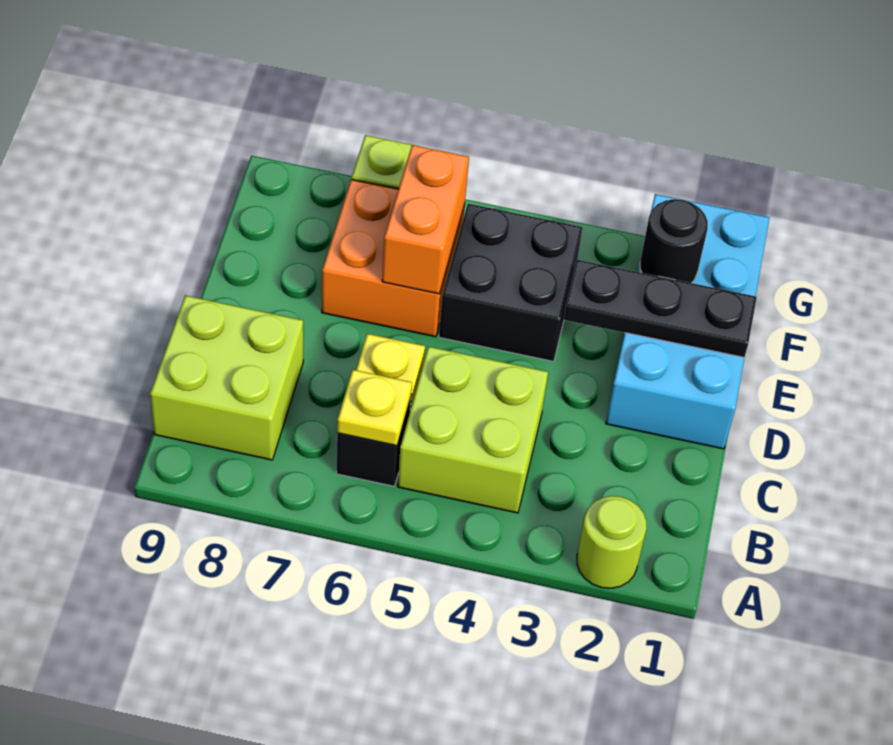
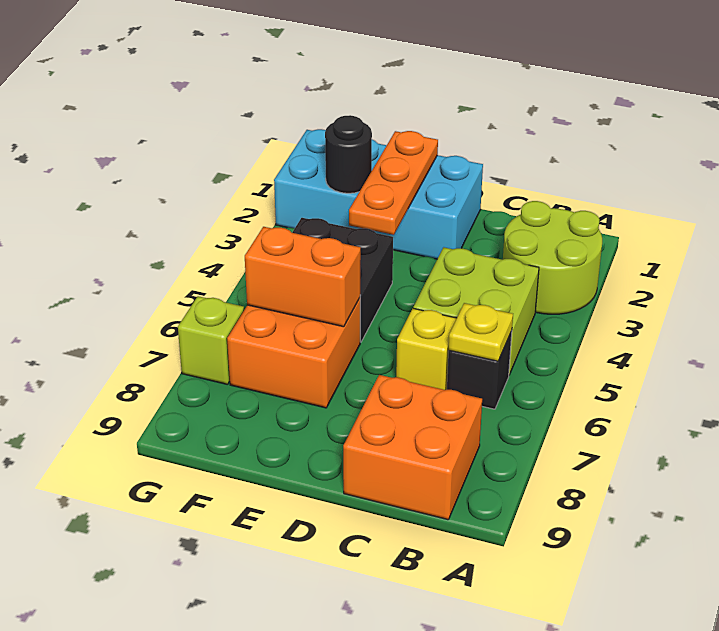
lime round brick A2 level 1 -> lime round brick A2:B3 level 1
lime brick B8:C9 level 1 -> orange brick B8:C9 level 1
black plate E1:E3 level 2 -> orange plate E1:E3 level 2

